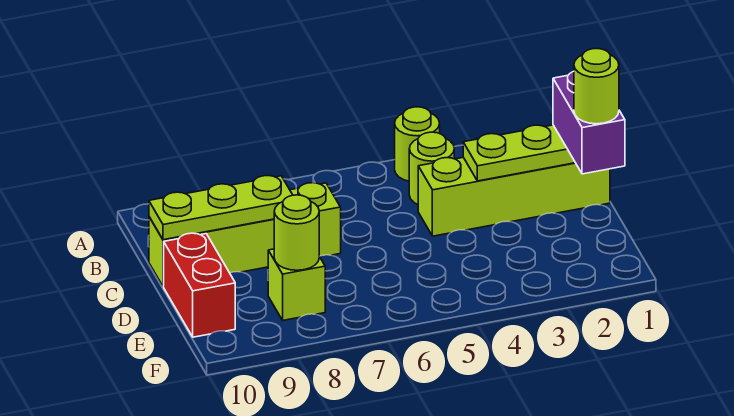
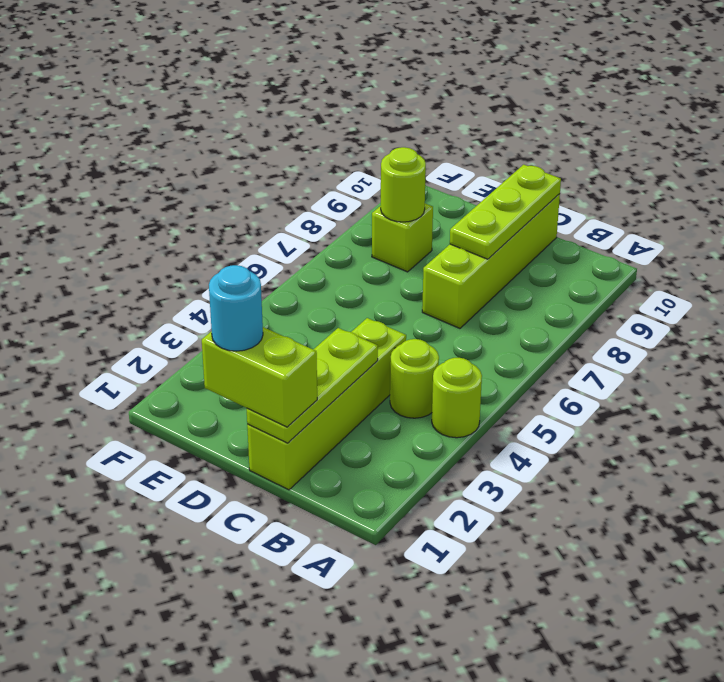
purple brick C1:D1 level 3 -> lime brick C1:D1 level 3
lime round brick D1 level 4 -> cyan round brick D1 level 4
red brick D10:E10 level 1 -> none

